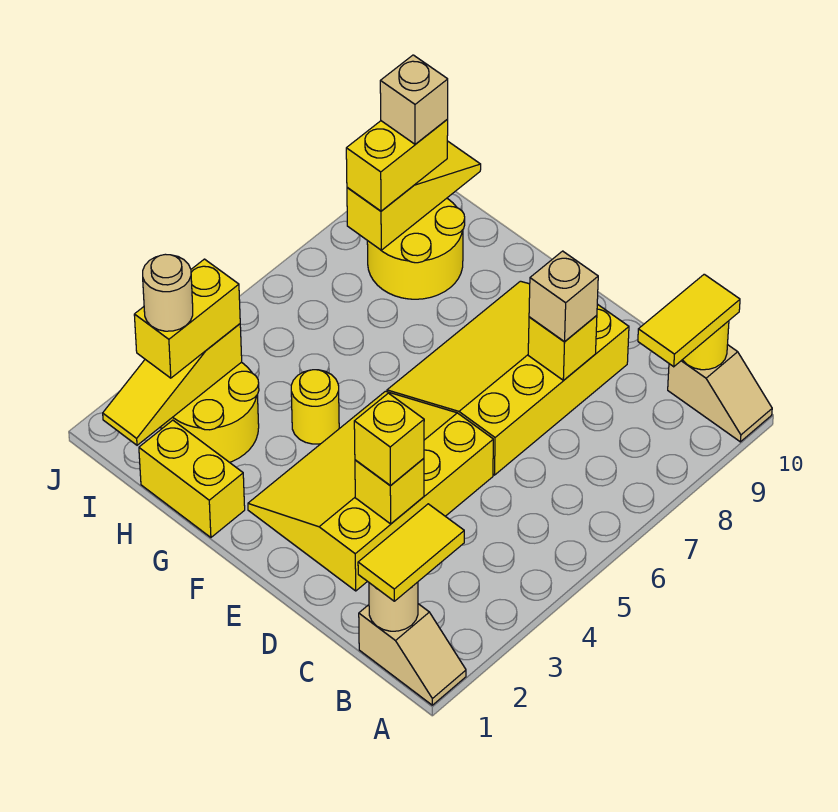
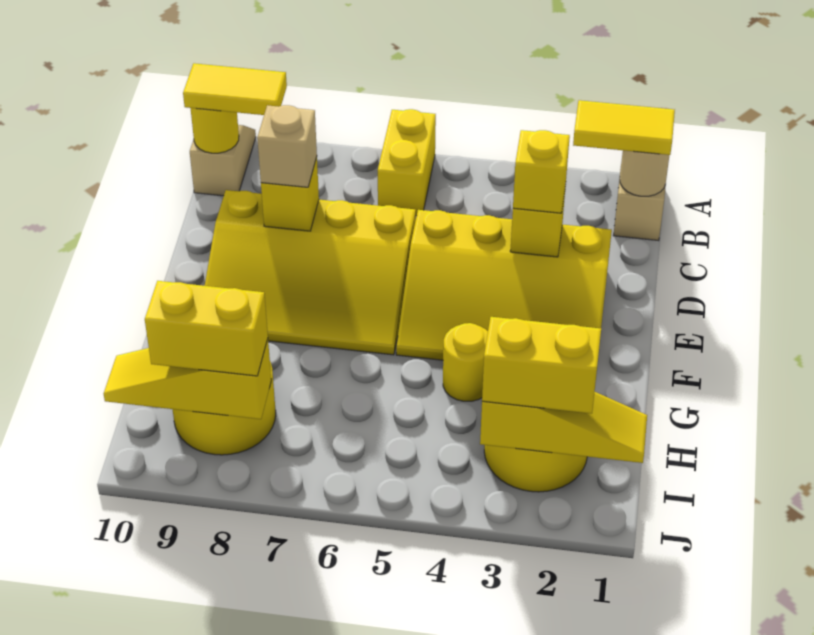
yellow brick G1:H1 level 1 -> yellow brick A6:B6 level 1
tan round brick I2 level 4 -> none
tan brick I9 level 4 -> none

